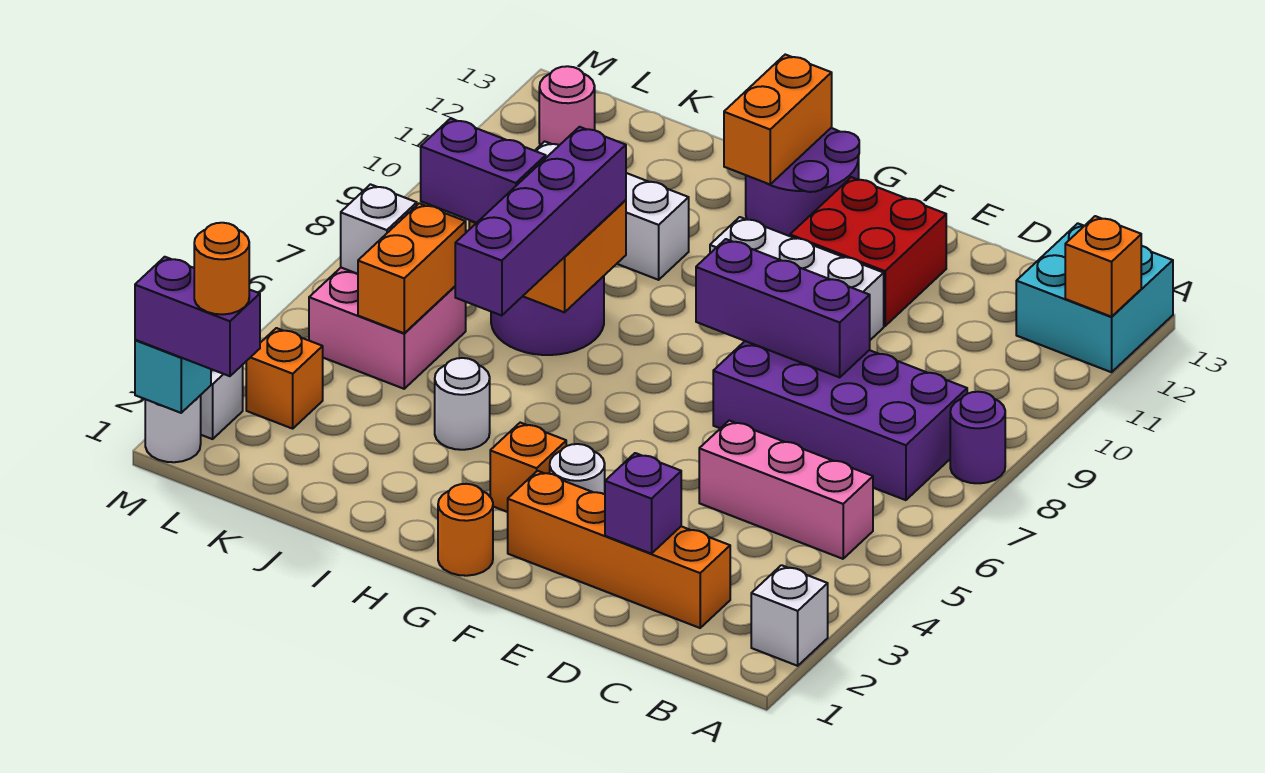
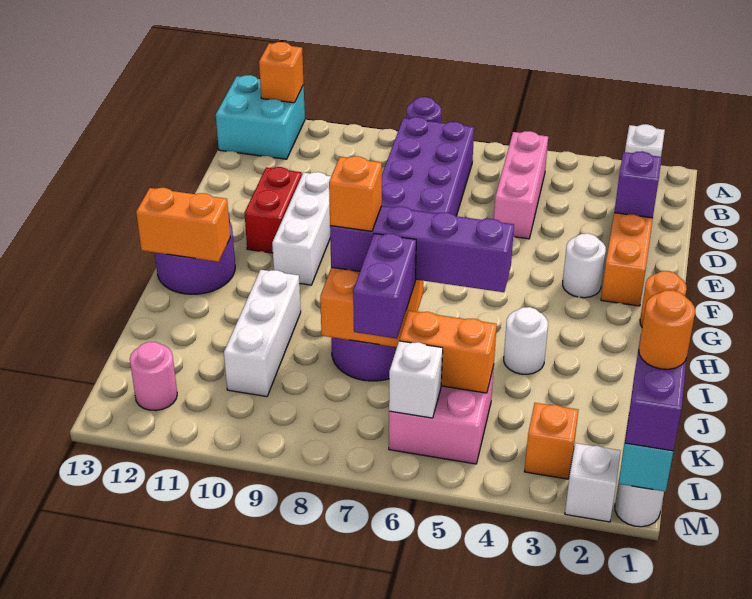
purple brick D8:F8 level 2 -> none
red brick E11:F12 level 1 -> red brick E11:F11 level 1
orange brick G3 level 1 -> orange brick I8 level 4

